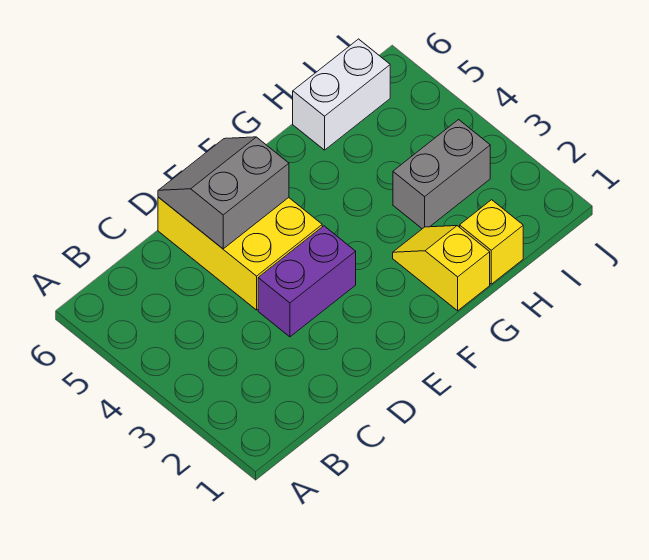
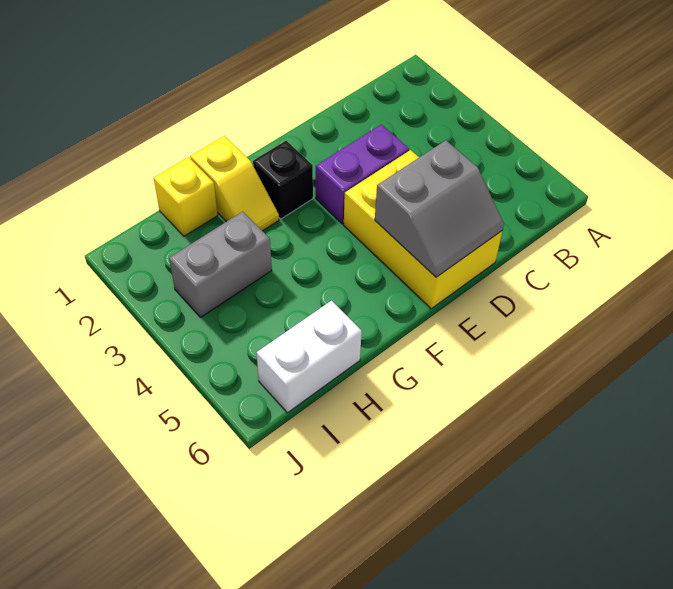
none -> black brick F2 level 1

